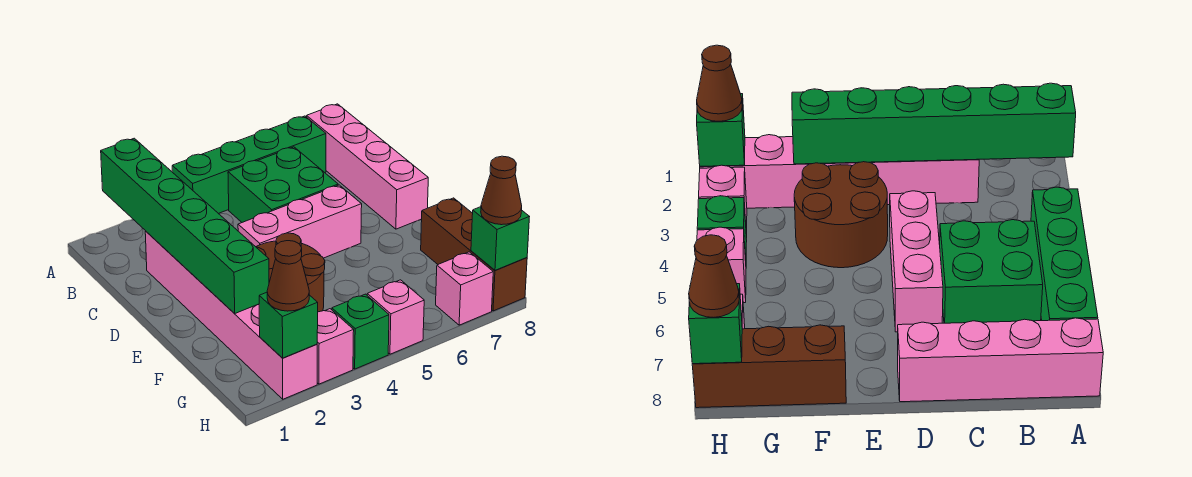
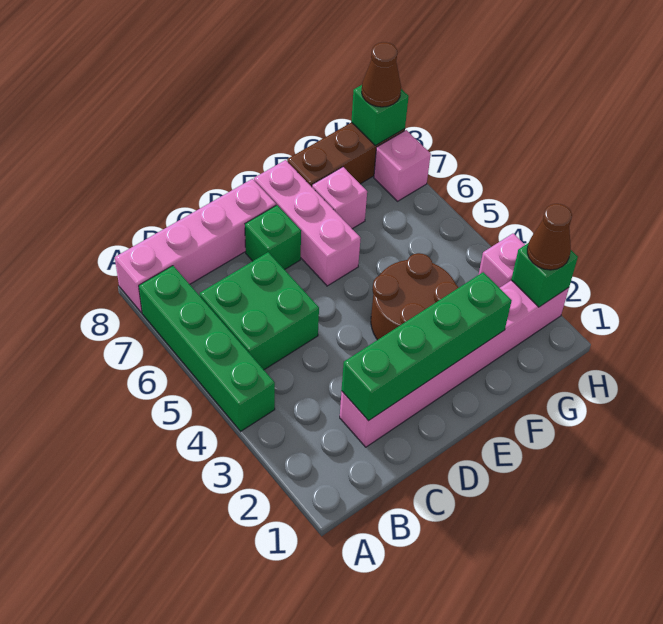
green brick A2:F2 level 2 -> green brick C2:F2 level 2
pink brick D4:D6 level 1 -> pink brick E6:E8 level 1
green brick H4 level 1 -> green brick D7 level 1
pink brick H5 level 1 -> pink brick F7 level 1

